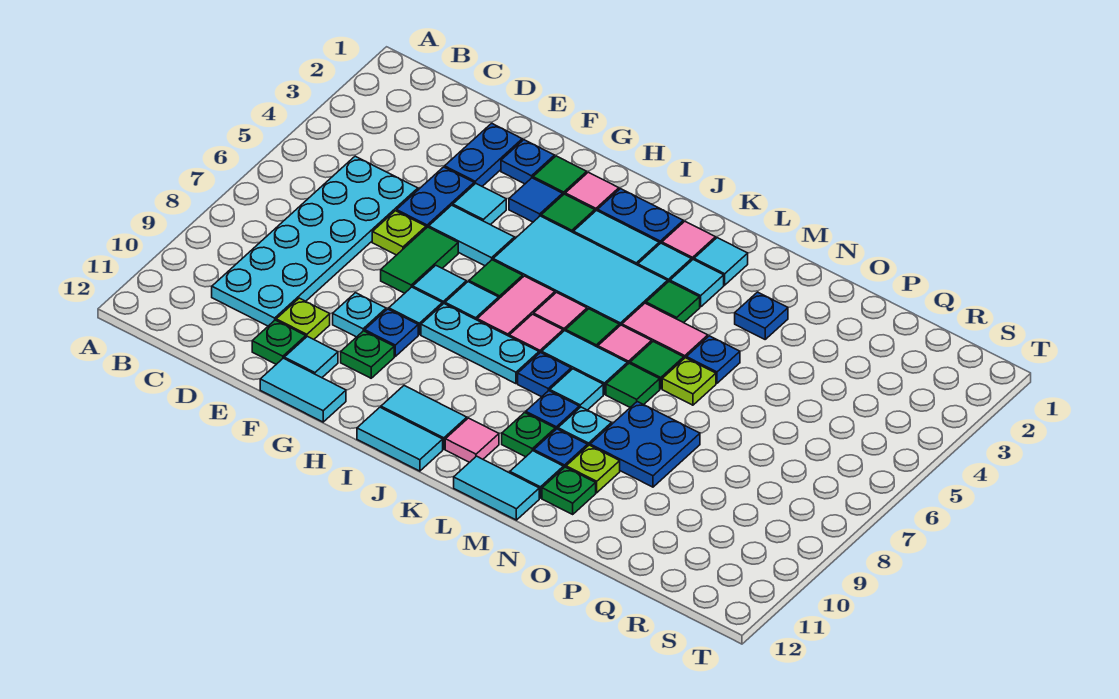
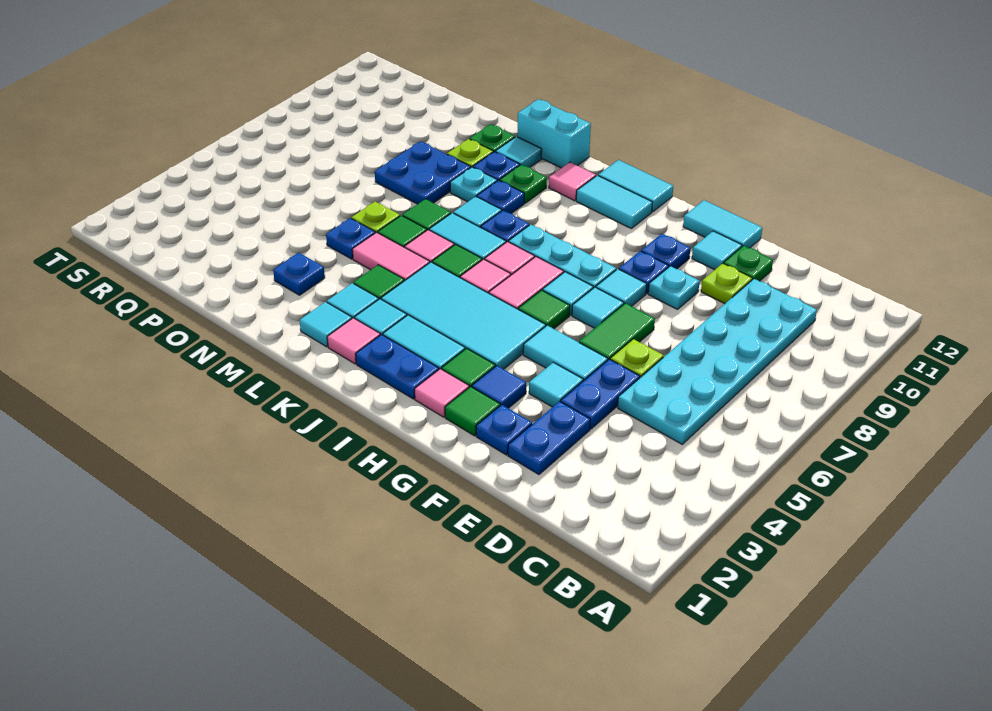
green plate G10 level 1 -> blue plate G10 level 1
cyan tile L12:M12 level 1 -> cyan brick L12:M12 level 1

